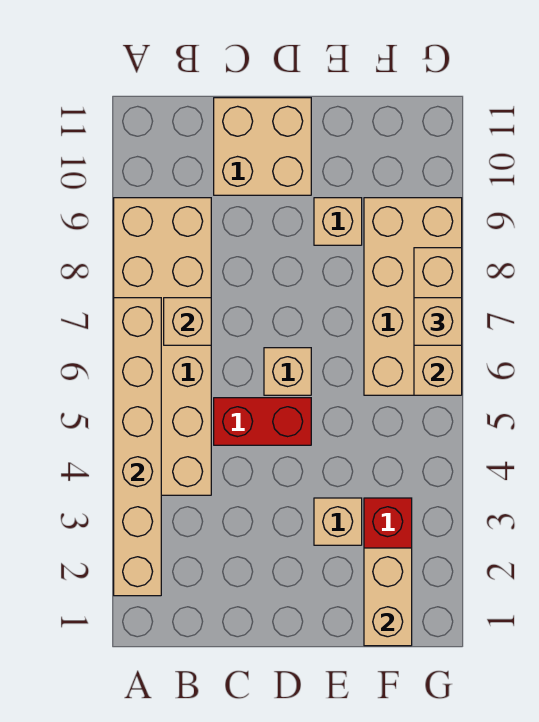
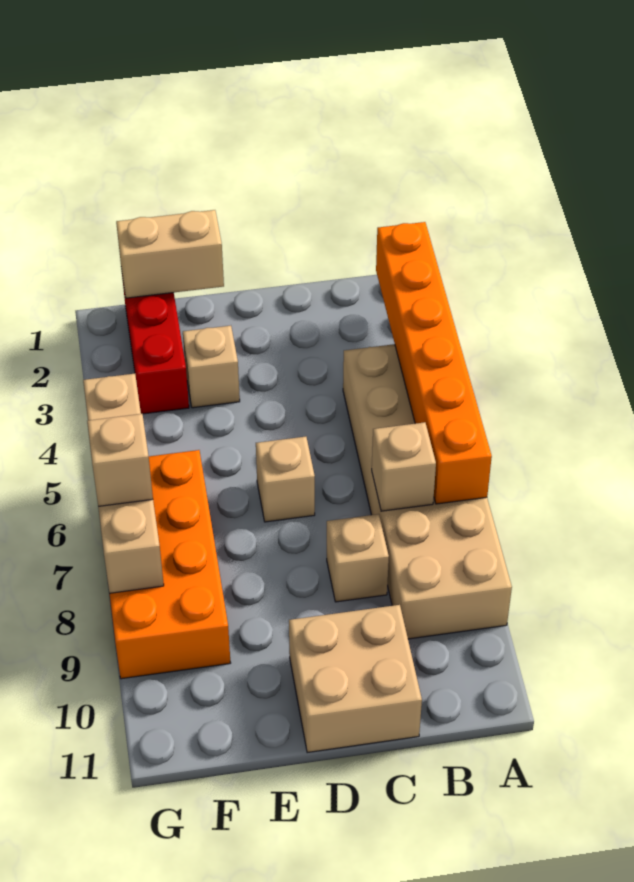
tan brick A2:A7 level 2 -> orange brick A2:A7 level 2
red brick C5:D5 level 1 -> none
tan brick E9 level 1 -> tan brick C8 level 1
tan brick F1:F2 level 2 -> tan brick E1:F1 level 2
tan brick F6:G9 level 1 -> orange brick F6:G9 level 1
tan brick G6:G8 level 2 -> tan brick G5:G8 level 2

